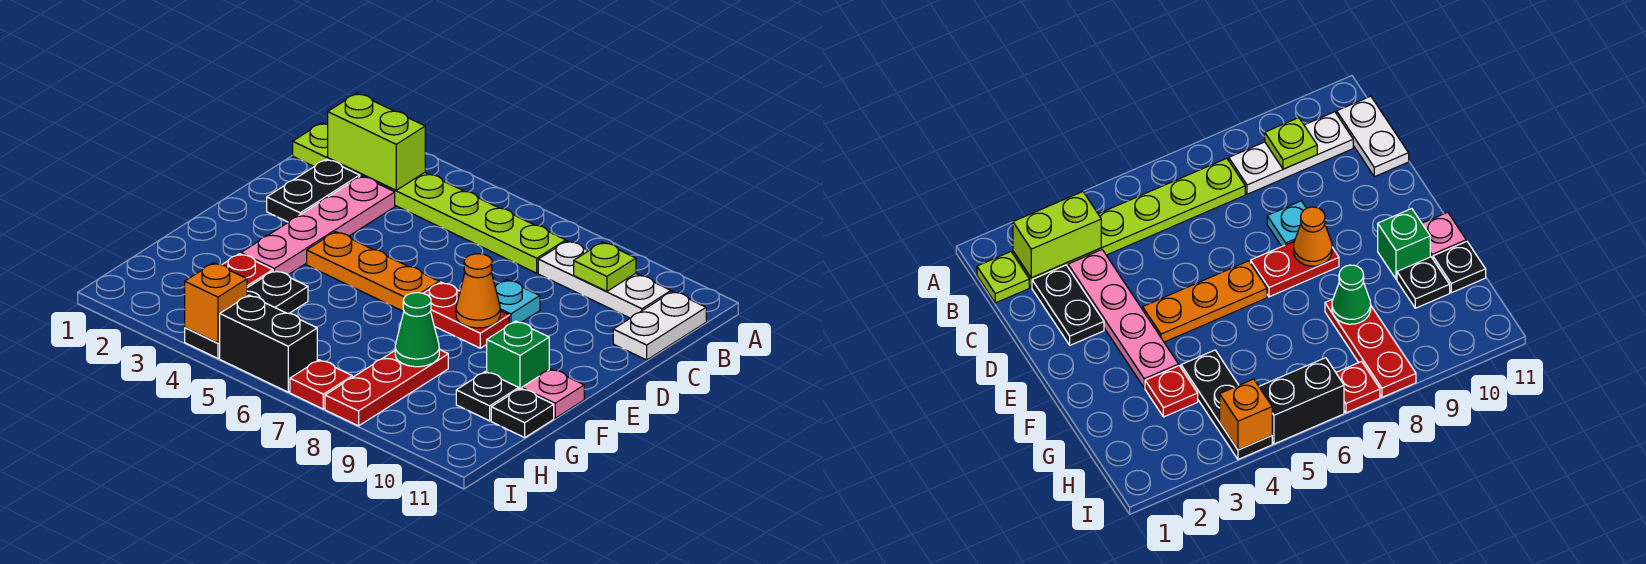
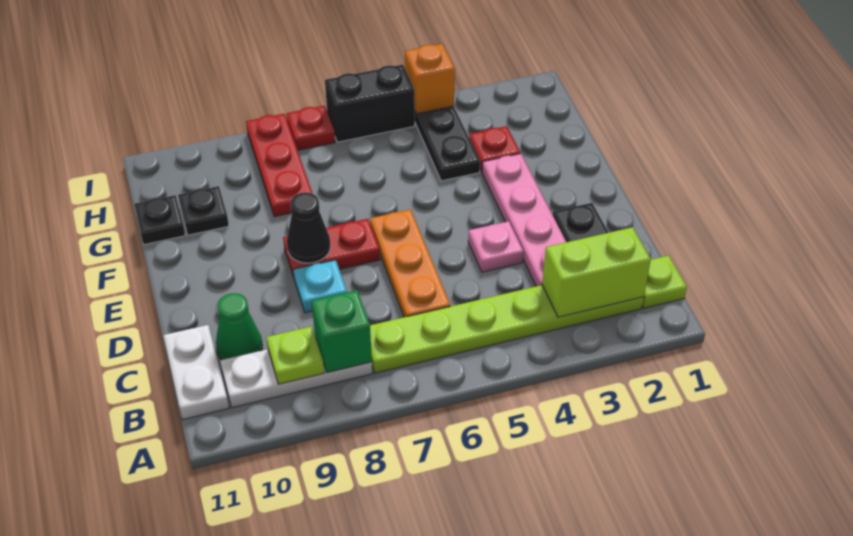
orange plate E4:E6 level 1 -> orange plate C6:E6 level 1
orange cone E8 level 2 -> black cone E8 level 2
green brick F10 level 1 -> green brick B8 level 2
pink plate F11 level 1 -> pink plate D4 level 1
green cone G8 level 2 -> green cone C10 level 1

